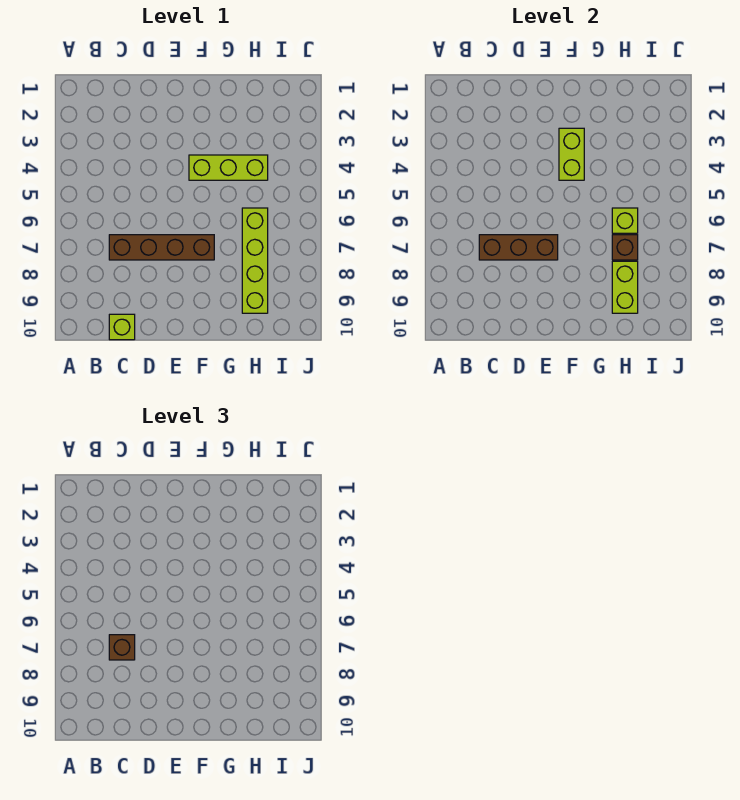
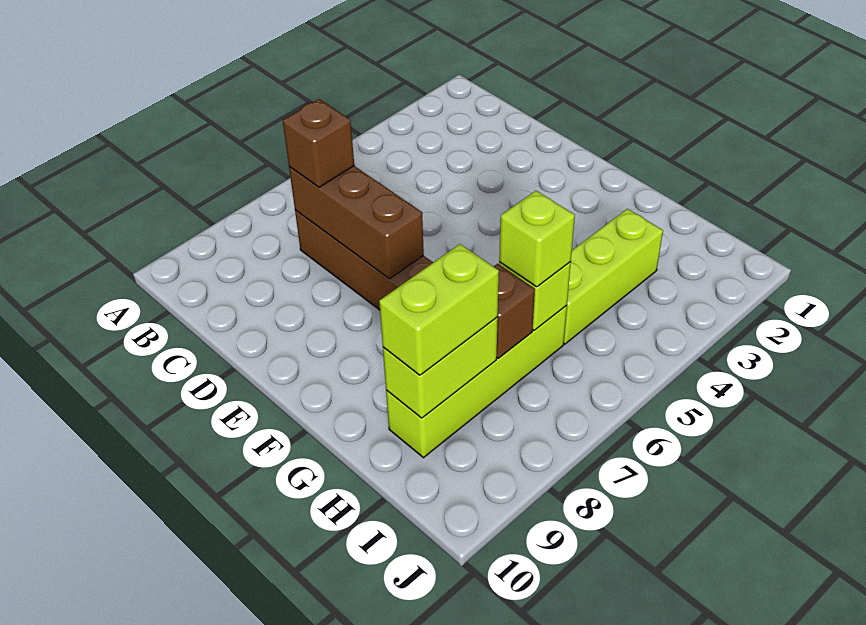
lime brick C10 level 1 -> lime brick H6 level 3
lime brick F3:F4 level 2 -> lime brick H8:H9 level 3
lime brick F4:H4 level 1 -> lime brick H3:H5 level 1

